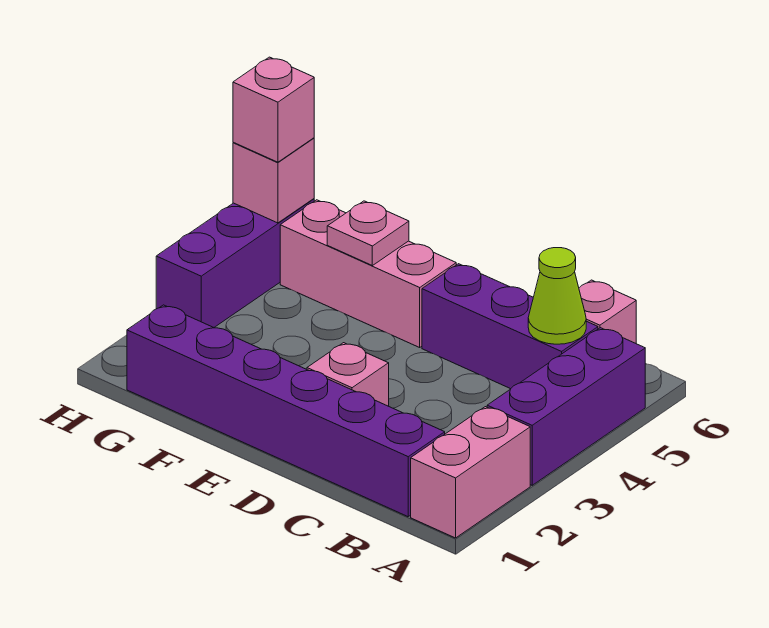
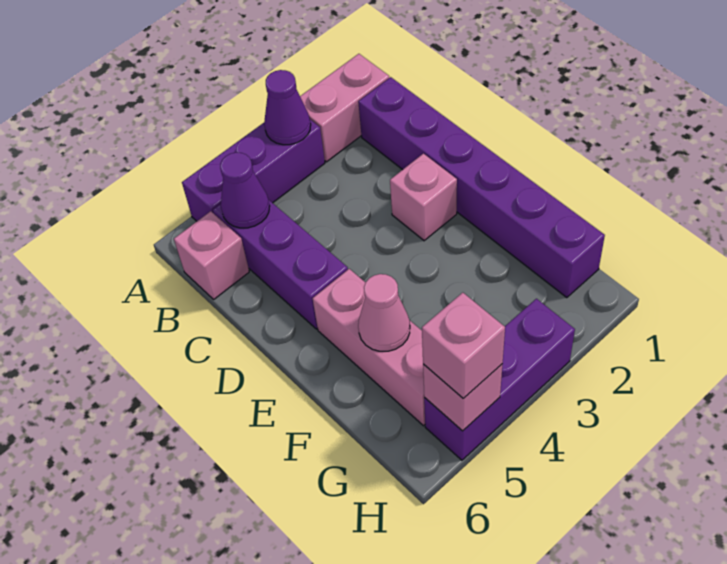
none -> purple cone A3 level 2
lime cone B5 level 2 -> purple cone B5 level 2
pink plate F5 level 2 -> pink cone F5 level 2

